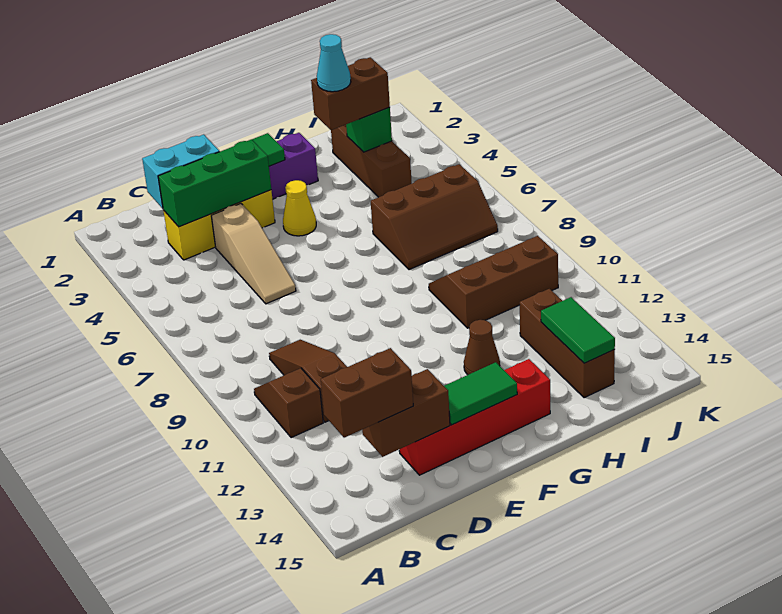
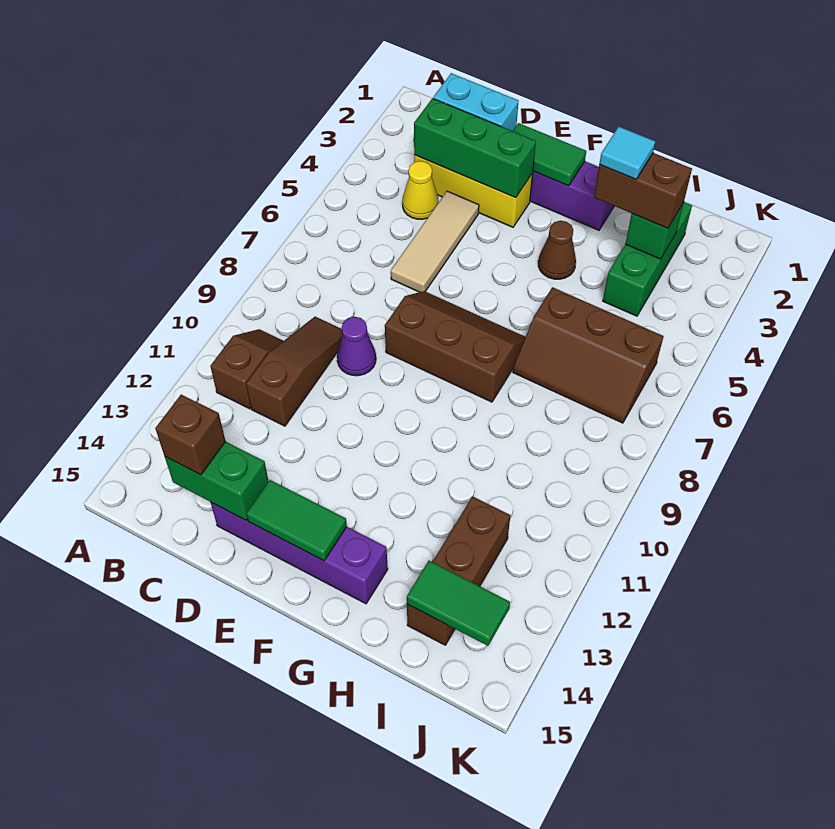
brown brick B14:C14 level 3 -> brown brick C14 level 3
brown brick C14:D14 level 2 -> green brick C14:D14 level 2
tan slope D4:D6 level 1 top 4 -> tan tile D4:D6 level 1
none -> purple cone D9 level 1
red brick D14:G14 level 1 -> purple brick D14:G14 level 1
yellow cone F4 level 1 -> yellow cone C4 level 1
brown cone G12 level 1 -> brown cone G4 level 1
cyan cone H3 level 4 -> cyan tile H3 level 4
brown slope H9:J10 level 1 top 10 -> brown slope E7:G8 level 1 top 8
brown brick I2:I4 level 1 -> green brick I2:I4 level 1
green tile I13:I14 level 2 -> green tile I14:J14 level 2

